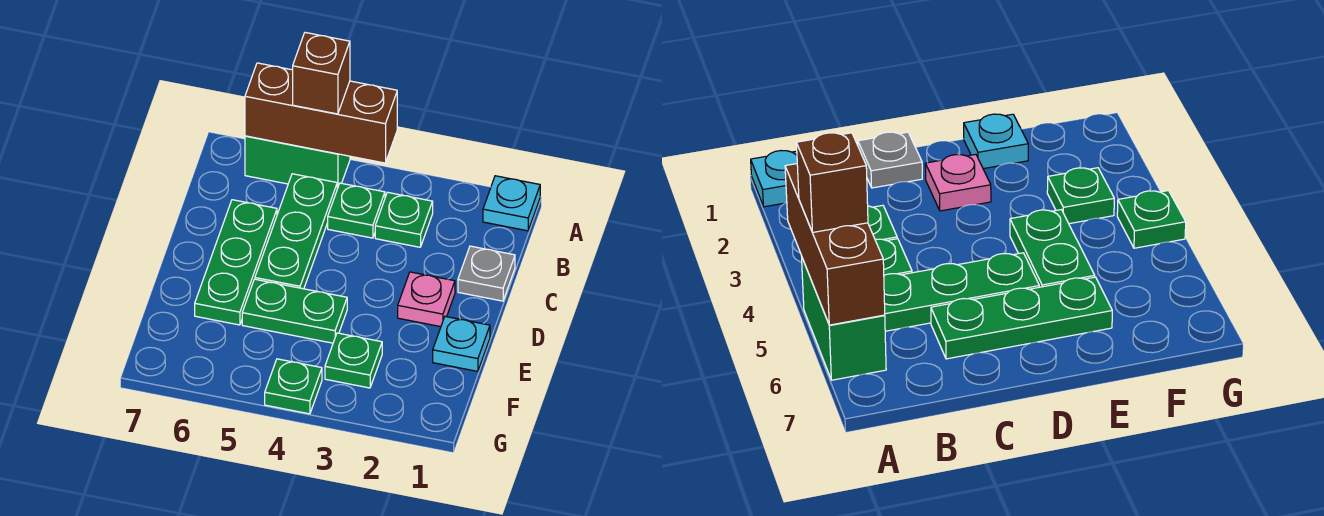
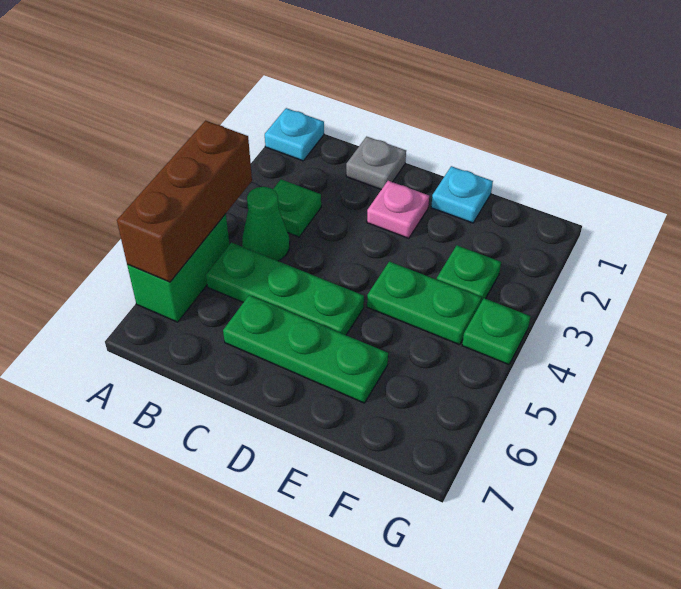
brown brick A5 level 3 -> none
green plate B4 level 1 -> green cone B4 level 1
green plate E4:E5 level 1 -> green plate E4:F4 level 1

